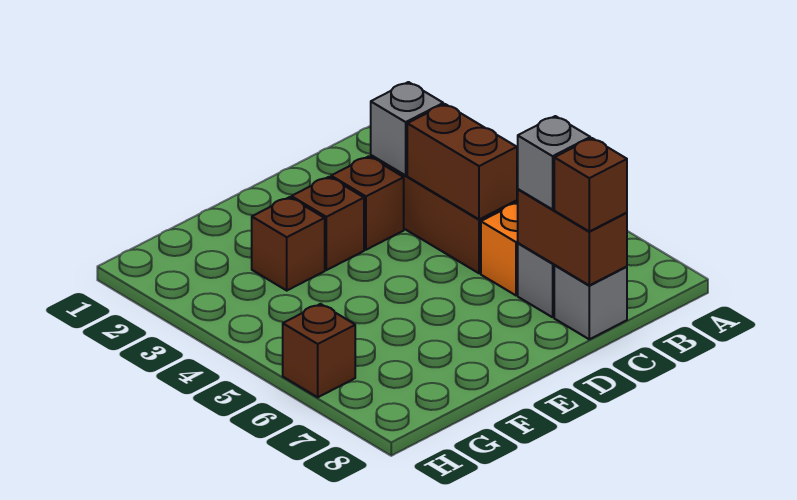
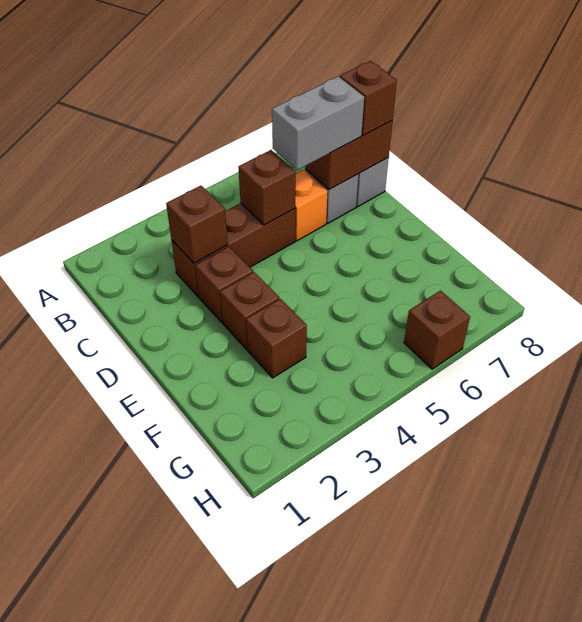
grey brick C3 level 2 -> brown brick C3 level 2
brown brick C4:C5 level 2 -> brown brick C5 level 2
grey brick C7 level 3 -> grey brick C6:C7 level 3

